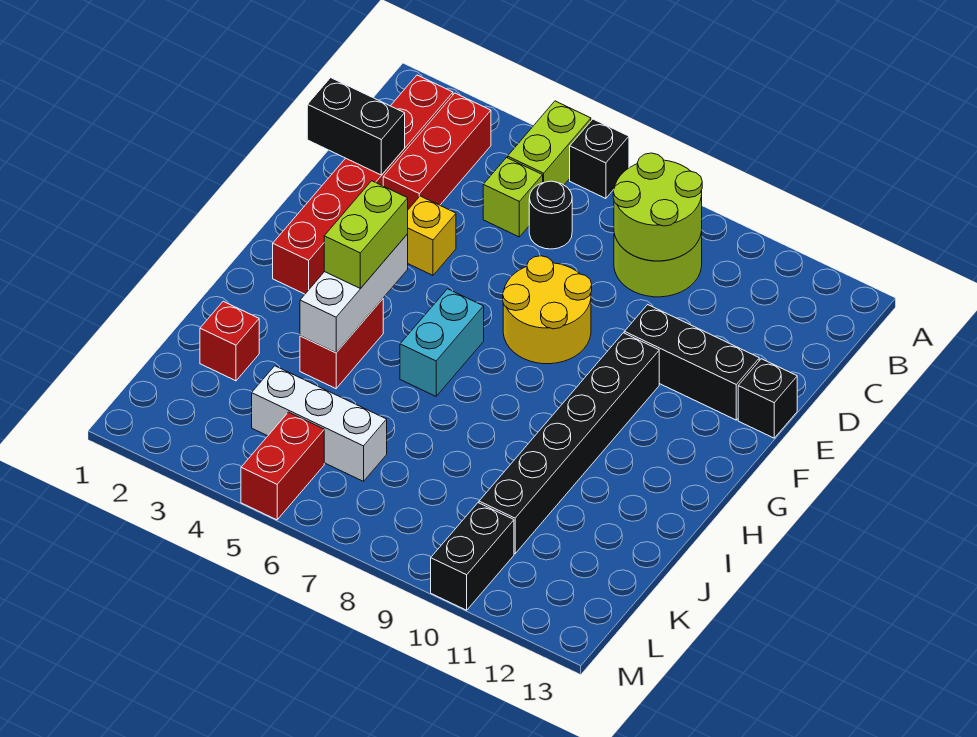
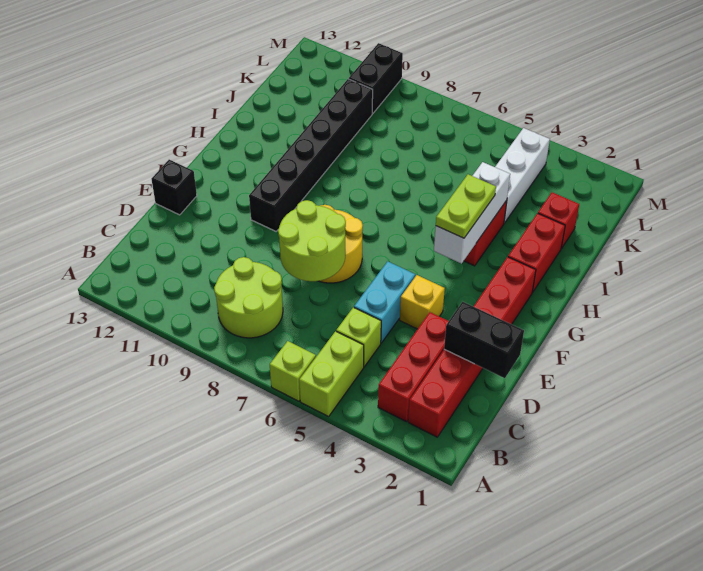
black brick A6 level 1 -> lime brick A6 level 1
lime round brick B8:C9 level 2 -> lime round brick D7:E8 level 2
black round brick C6 level 1 -> none
black brick E10:E12 level 1 -> none
lime brick G4:H4 level 3 -> lime plate G4:H4 level 3
cyan brick G6:H6 level 1 -> cyan brick D5:E5 level 1
white brick K4:K6 level 1 -> white brick J4:L4 level 1
red brick L5:M5 level 1 -> red brick H2:I2 level 1

